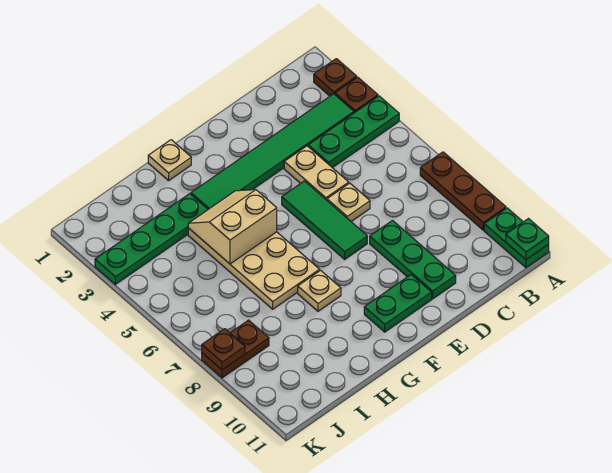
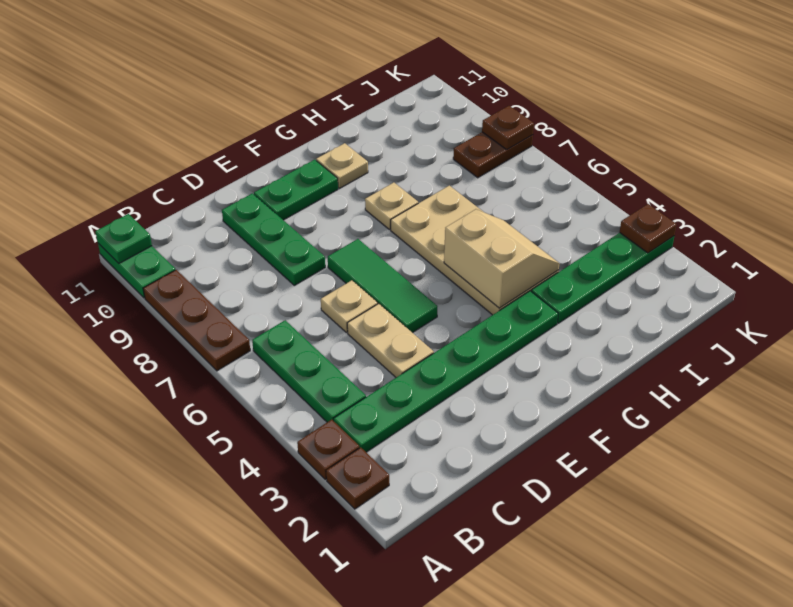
green plate A4:C4 level 1 -> green plate B4:B6 level 1
green tile B3:G3 level 1 -> green plate B3:G3 level 1
tan plate G1 level 1 -> tan plate G10 level 1
tan slope G4:H5 level 2 top 5 -> tan slope G4:H5 level 2 top G
none -> brown plate K3 level 2

